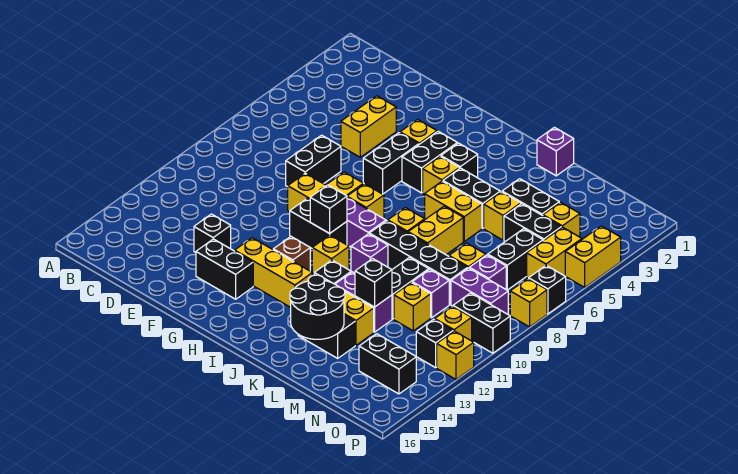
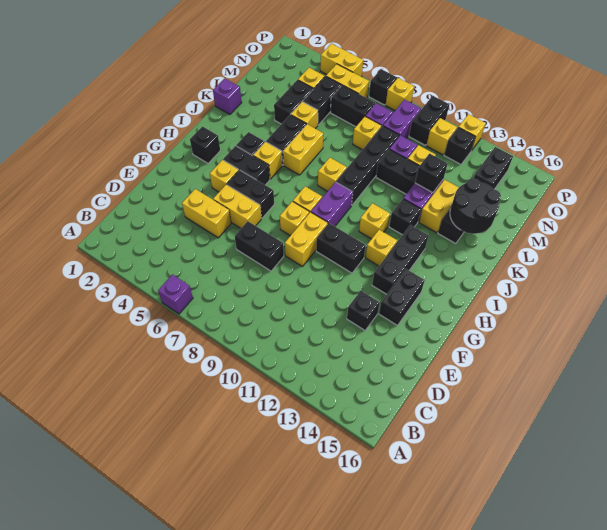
black brick G10:H10 level 1 -> black brick G10:G11 level 1
yellow brick G13:I13 level 1 -> black brick G13:I13 level 1
black brick H10 level 2 -> black brick H2 level 1
brown brick H12 level 1 -> yellow brick H12 level 1
purple brick J10 level 1 -> purple brick A6 level 1
yellow brick K7:K8 level 1 -> yellow brick F5:F6 level 1

